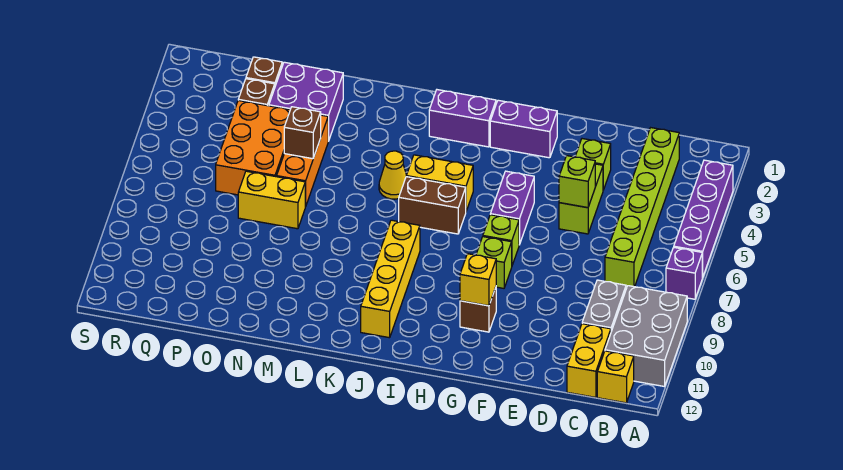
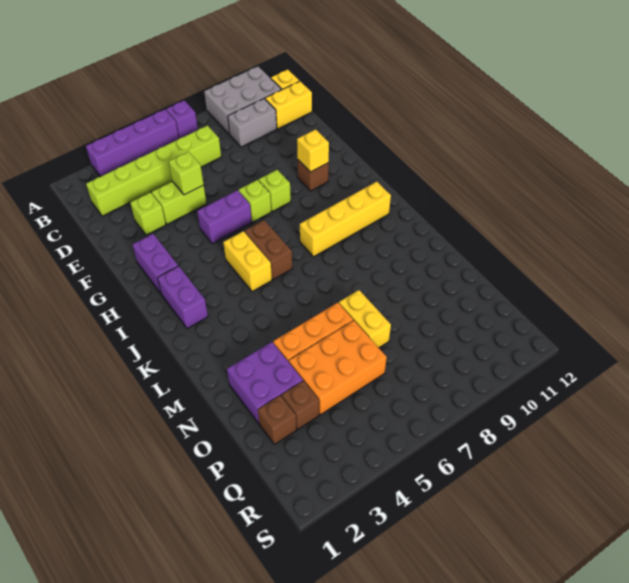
yellow cone K5 level 1 -> none
brown brick N5 level 2 -> none

